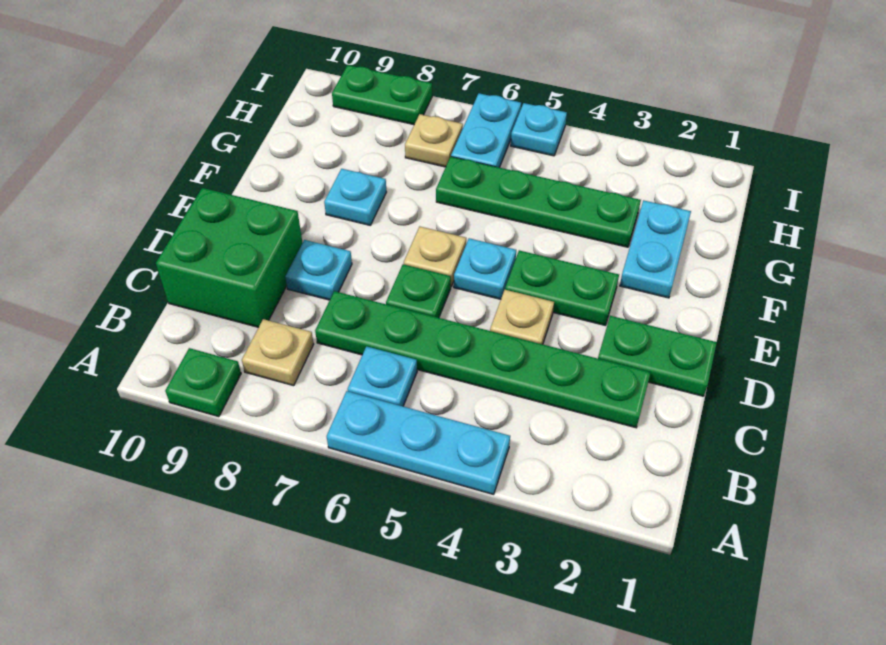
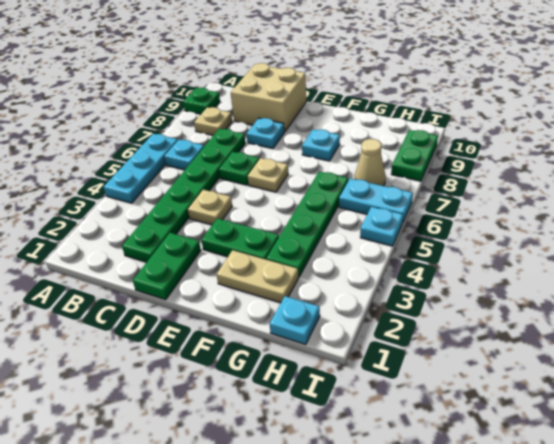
green brick C9:D10 level 1 -> tan brick C9:D10 level 1
green plate E3:E4 level 1 -> green plate E3:F3 level 1
cyan plate E5 level 1 -> cyan plate H1 level 1
cyan plate F2:G2 level 1 -> tan plate F2:G2 level 1
tan plate H7 level 1 -> tan cone H7 level 1

